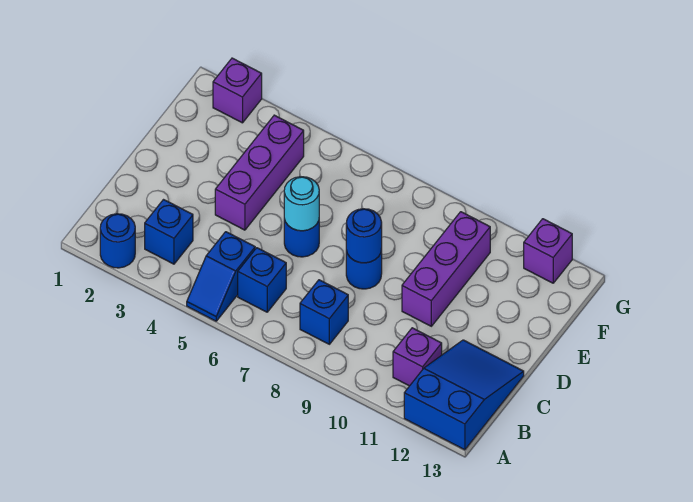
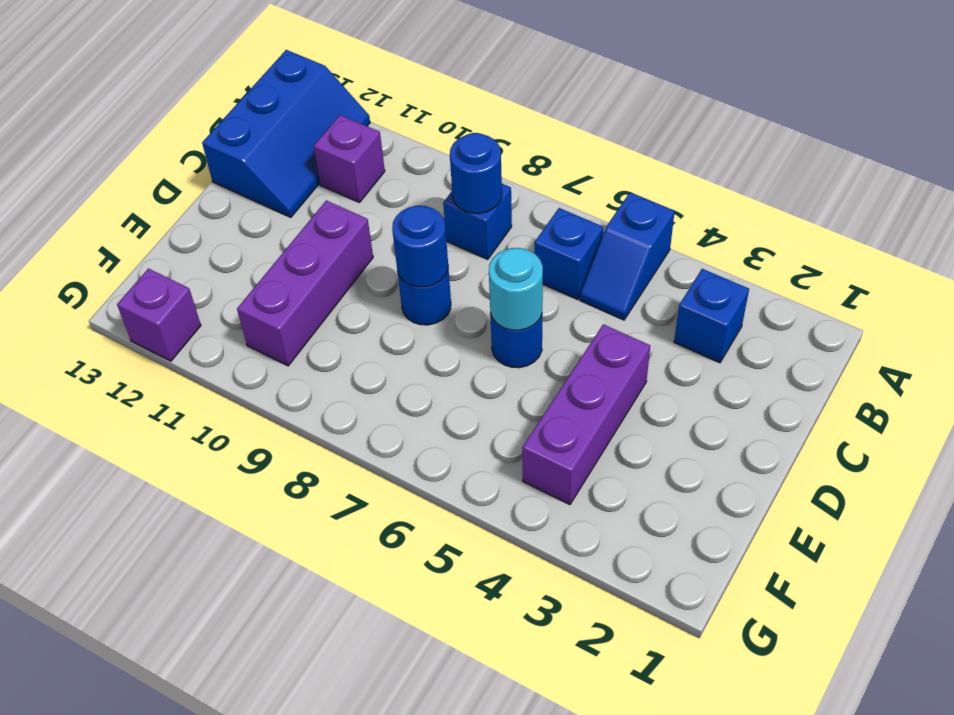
blue round brick A2 level 1 -> blue round brick B8 level 2
blue slope A5:B5 level 1 top B -> blue slope A5:B5 level 1 top A
blue slope A12:C13 level 1 top A -> blue slope A12:C13 level 1 top 13
purple brick G2 level 1 -> none

